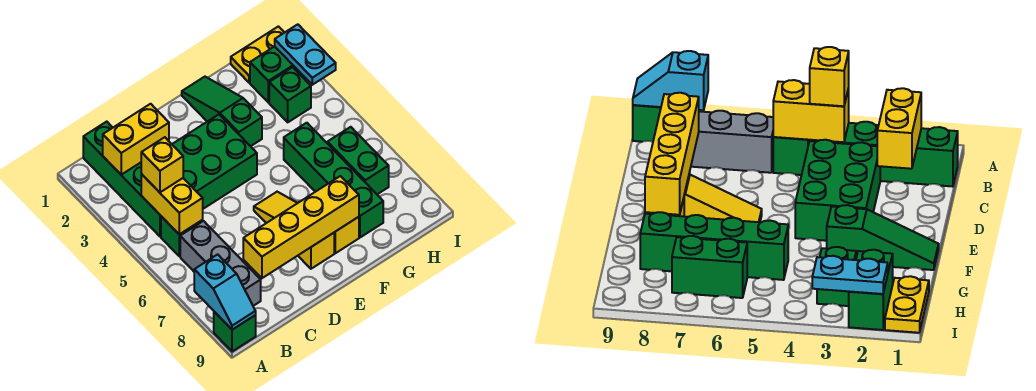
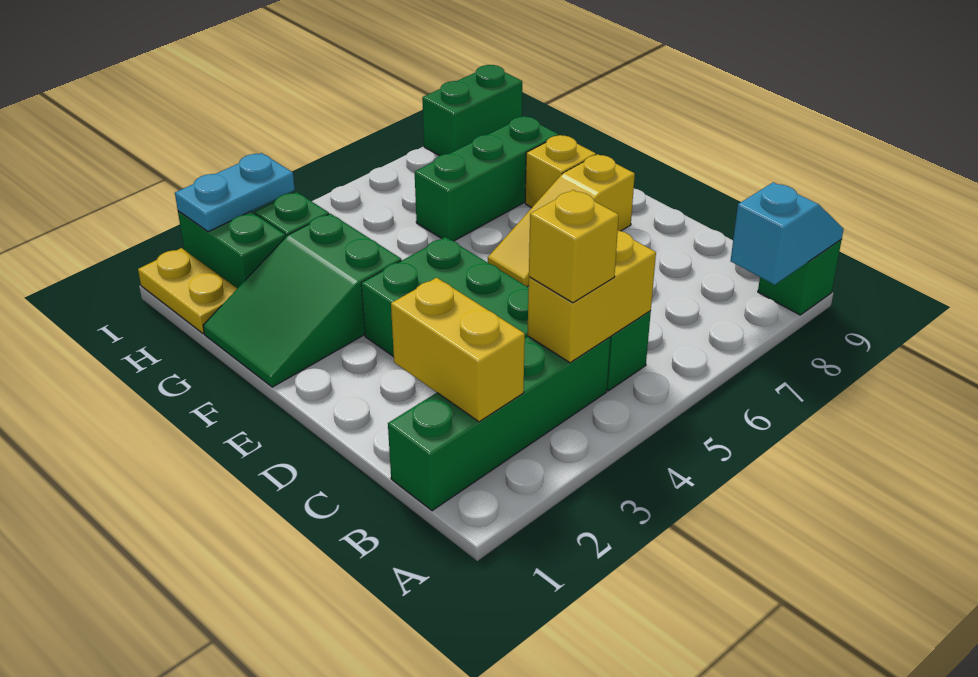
grey brick B6:B8 level 1 -> none
yellow brick C8:F8 level 2 -> none
green slope F1:F3 level 1 top 3 -> green slope F1:G3 level 1 top 3
green brick G5:G8 level 1 -> green brick G6:G8 level 1
green brick H6:H7 level 1 -> green brick I8:I9 level 1

